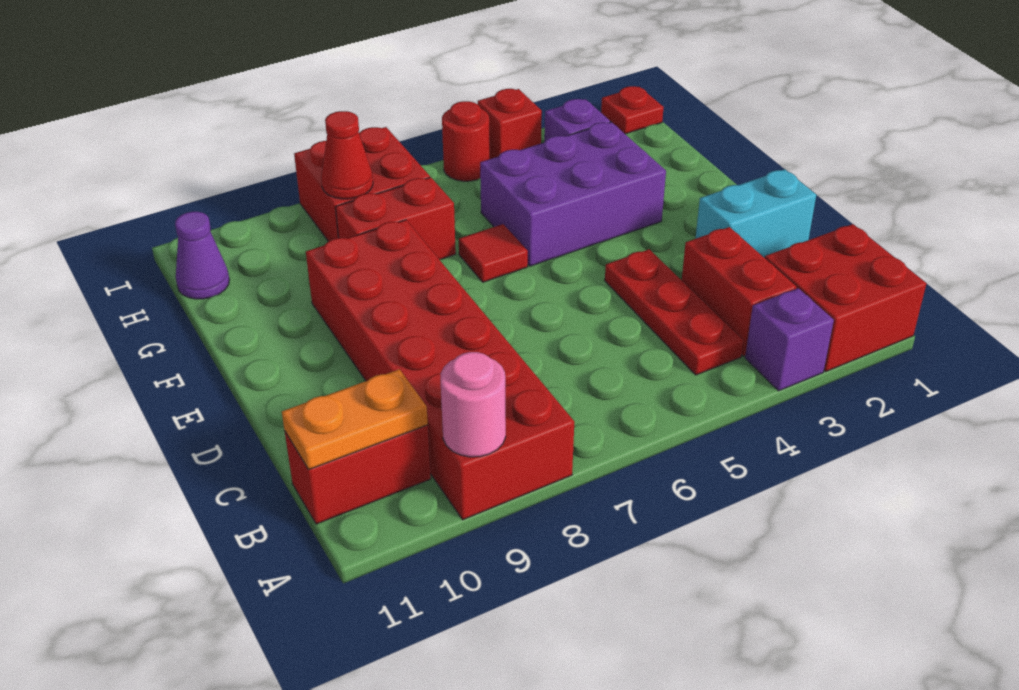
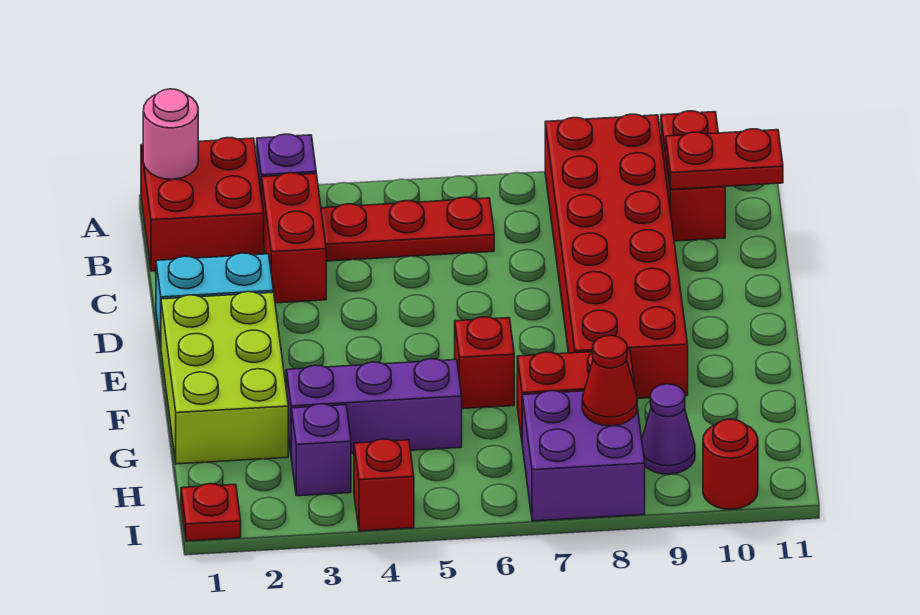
pink round brick A9 level 2 -> pink round brick A1 level 2
red plate B4:D4 level 1 -> red plate B4:B6 level 1
red brick B10:B11 level 1 -> red brick A10:B10 level 1
orange plate B10:B11 level 2 -> red plate B10:B11 level 2
none -> lime brick E1:G2 level 1
purple brick F3:G5 level 1 -> purple brick G3:G5 level 1
red tile F6 level 1 -> red brick F6 level 1
red brick H7:I8 level 1 -> purple brick H7:I8 level 1
purple cone H11 level 1 -> purple cone H9 level 1
red round brick I5 level 1 -> red round brick I10 level 1

